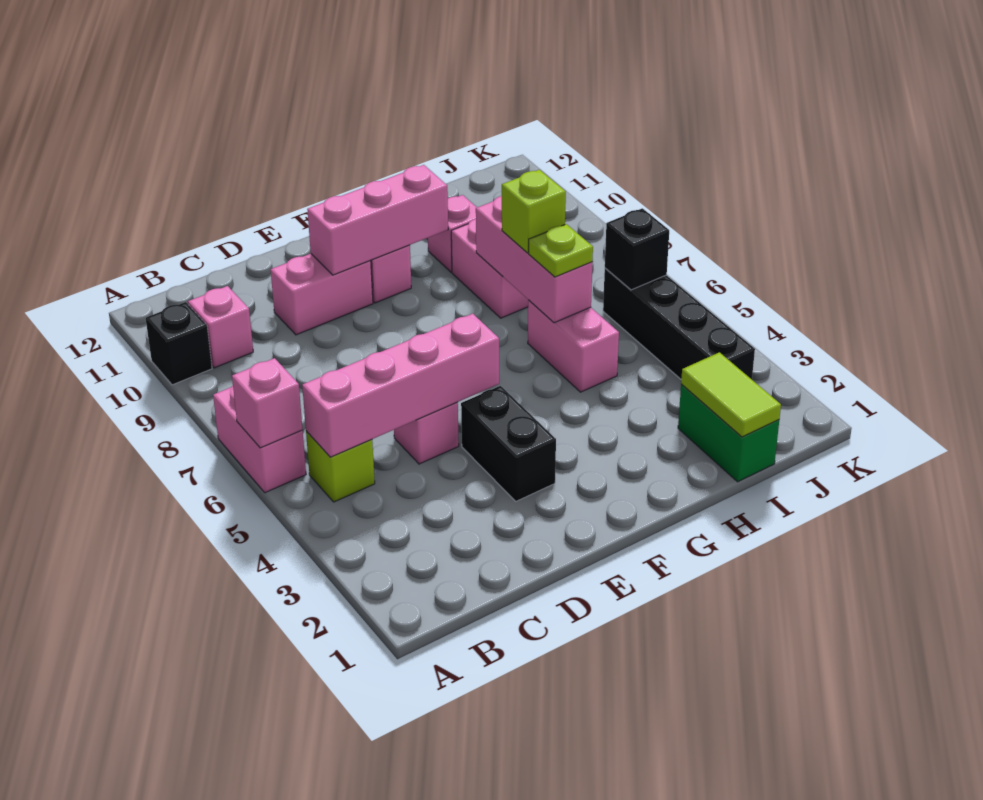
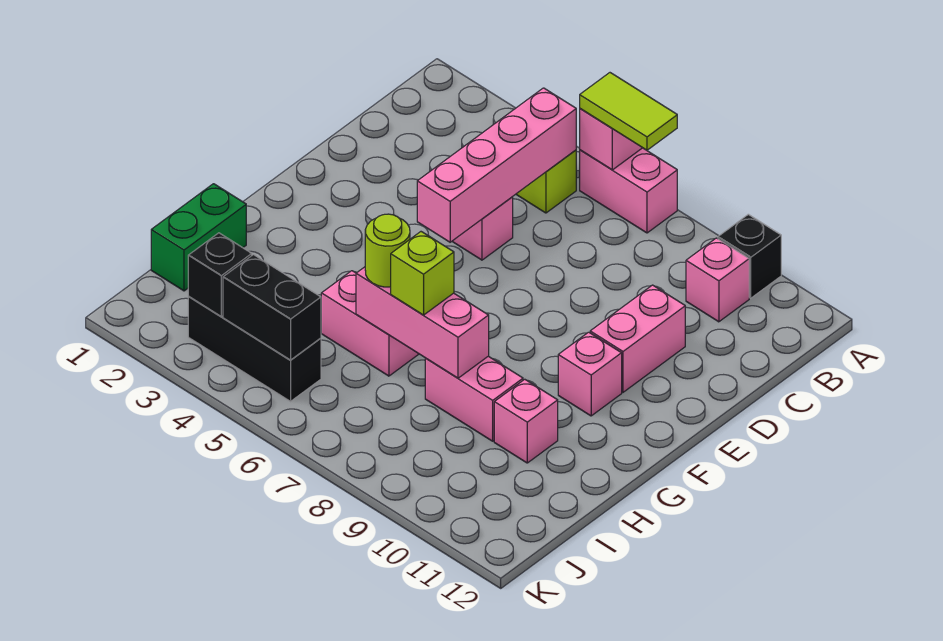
black brick E3:E4 level 1 -> black brick J4:J5 level 2
pink brick E10:G10 level 2 -> none
lime plate H6 level 3 -> lime round brick H6 level 3
green brick I1:I2 level 1 -> green brick H1:I1 level 1
lime tile I1:I2 level 2 -> lime tile A6:A7 level 3
black brick J3:J6 level 1 -> black brick J3:J5 level 1
black brick J6 level 2 -> black brick J3 level 2

